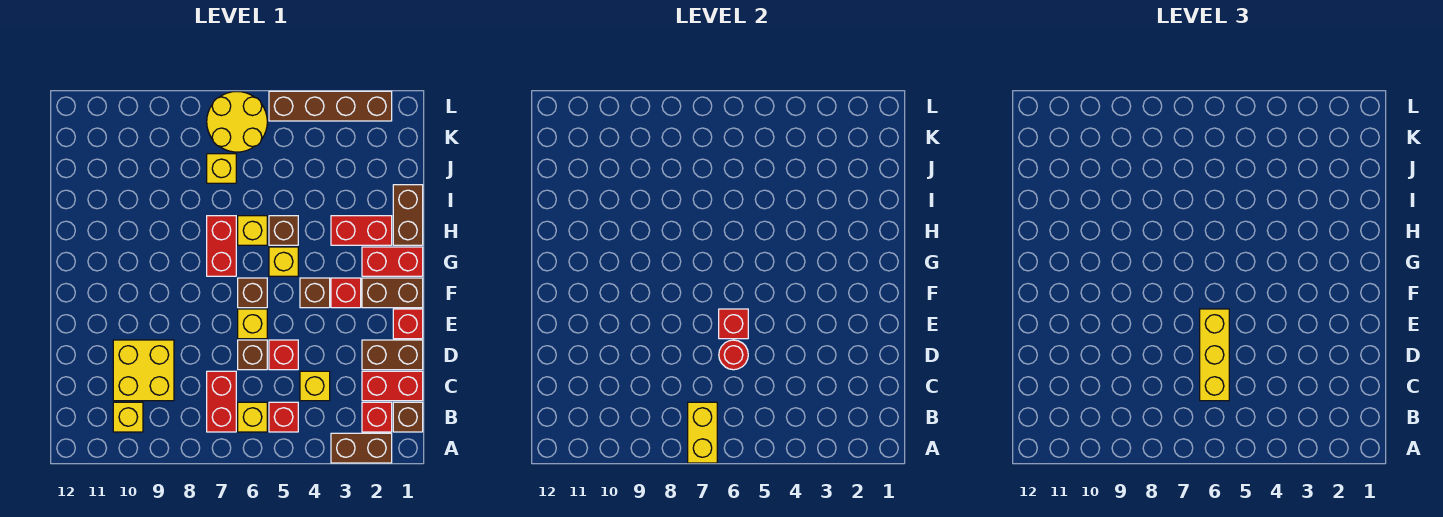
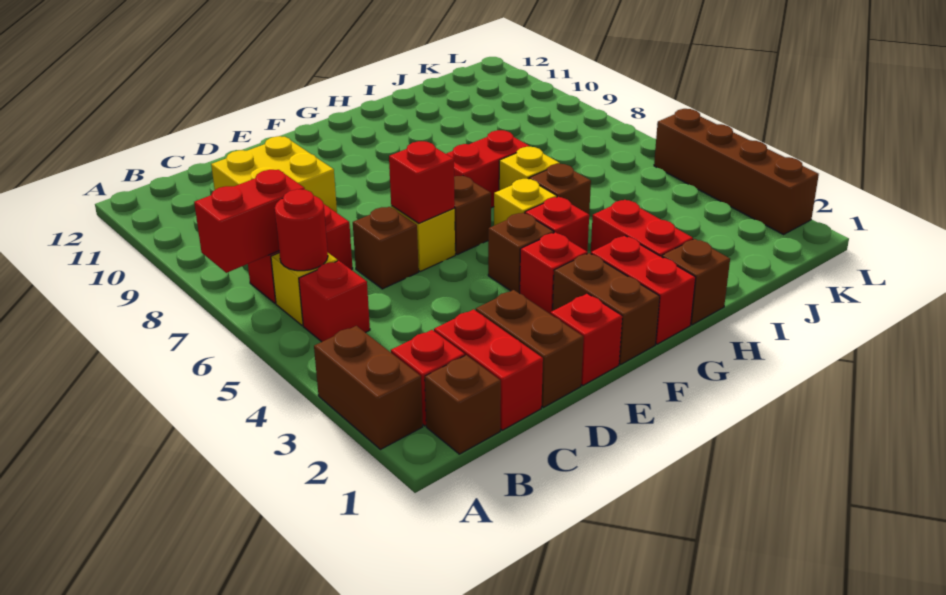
yellow brick A7:B7 level 2 -> red brick A7:B7 level 2
yellow brick B10 level 1 -> none
yellow brick C4 level 1 -> none
yellow brick C6:E6 level 3 -> none
red brick D5 level 1 -> red brick G4 level 1
red round brick D6 level 2 -> red round brick B6 level 2
brown brick H1:I1 level 1 -> brown brick H1 level 1
yellow brick J7 level 1 -> none
yellow round brick K6:L7 level 1 -> none

